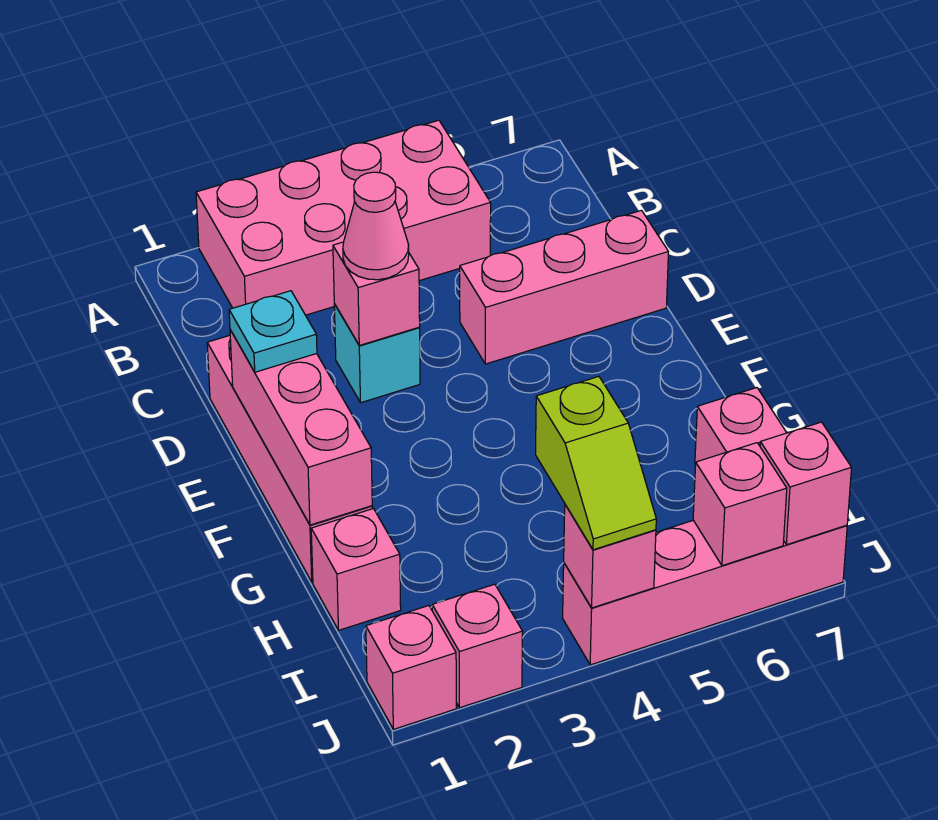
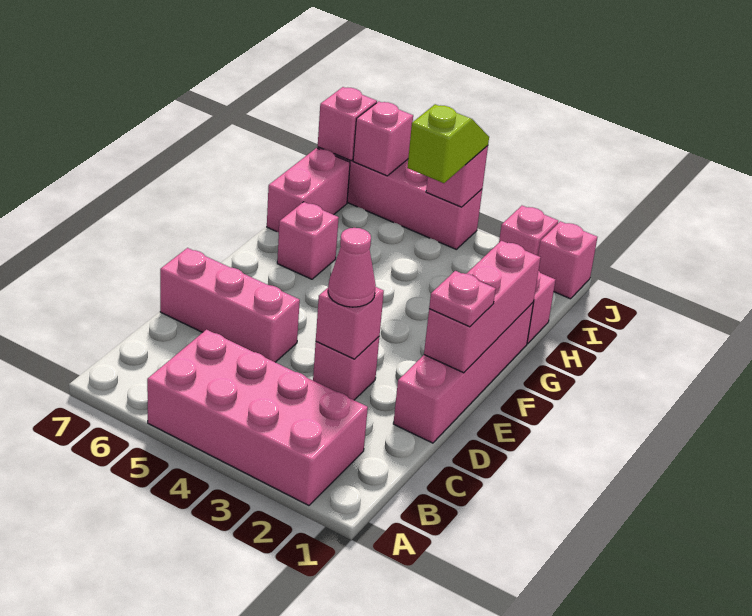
cyan brick D3 level 1 -> pink brick D3 level 1
cyan plate E1 level 3 -> pink plate E1 level 3
none -> pink brick G6 level 1

